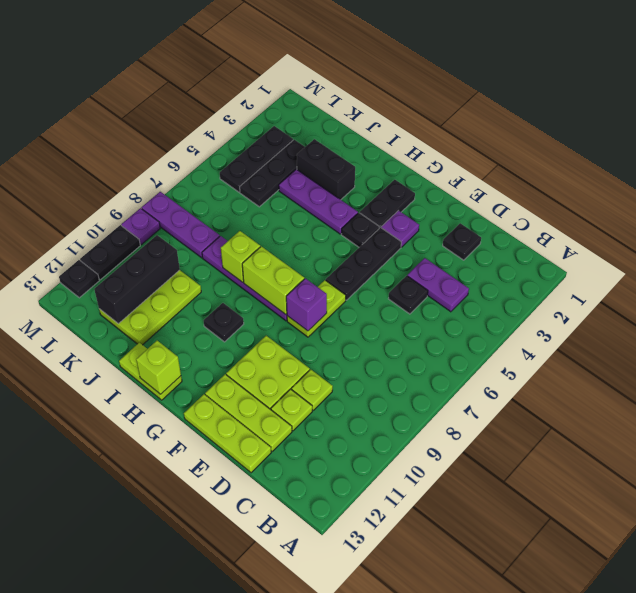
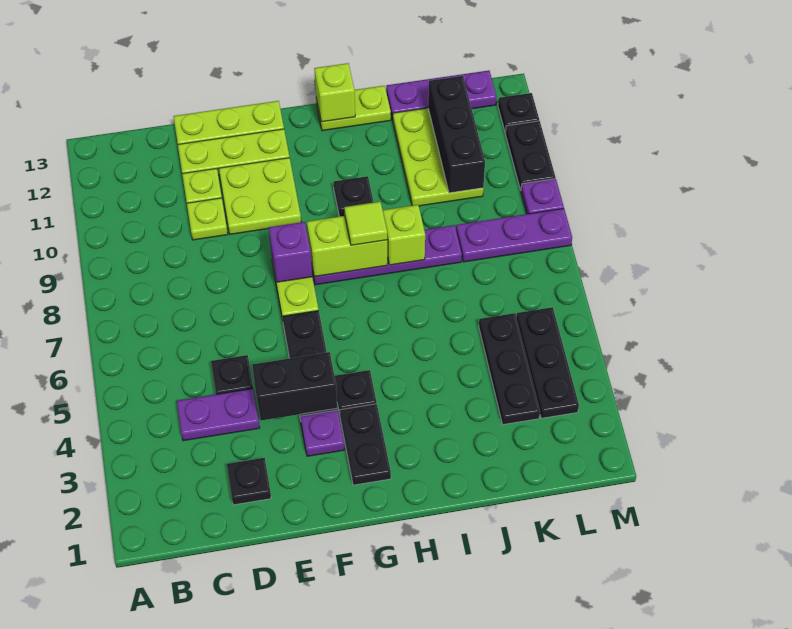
purple plate H4:J4 level 1 -> purple plate J13:L13 level 1
none -> lime tile H8 level 3
black brick I3:J3 level 1 -> black brick E4:F4 level 2

